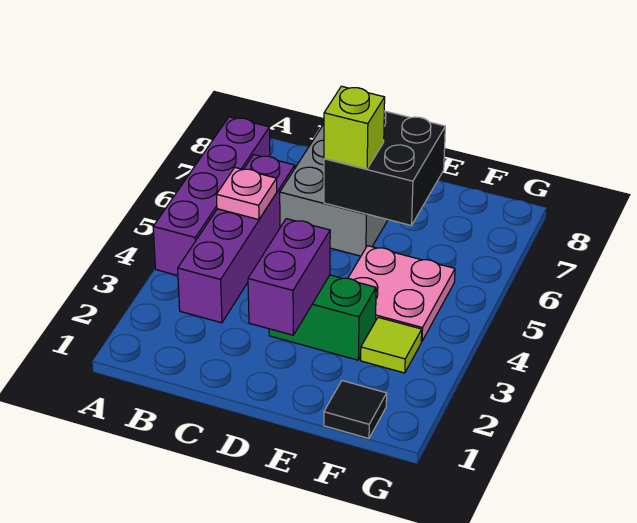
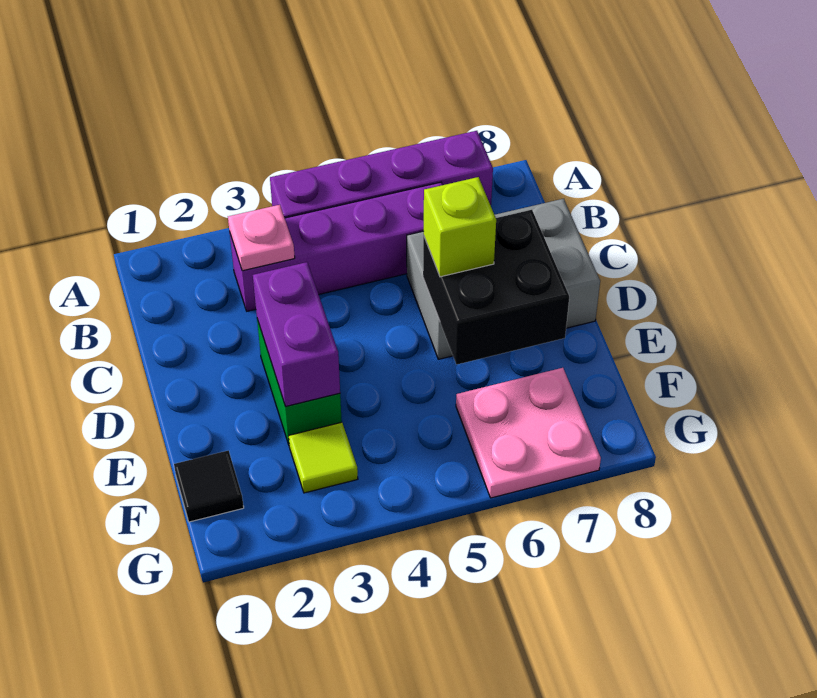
pink plate B5 level 2 -> pink plate B3 level 2
purple brick D2:D3 level 2 -> purple brick D3:E3 level 2
pink plate E4:F5 level 1 -> pink plate F6:G7 level 1

